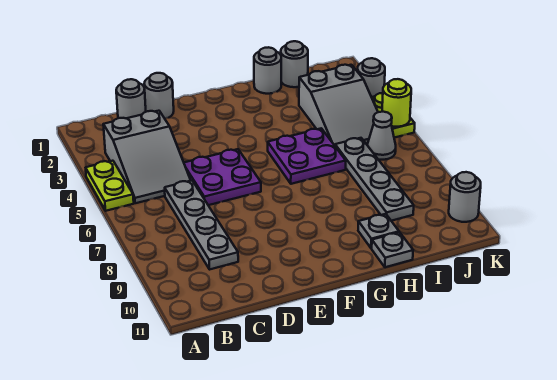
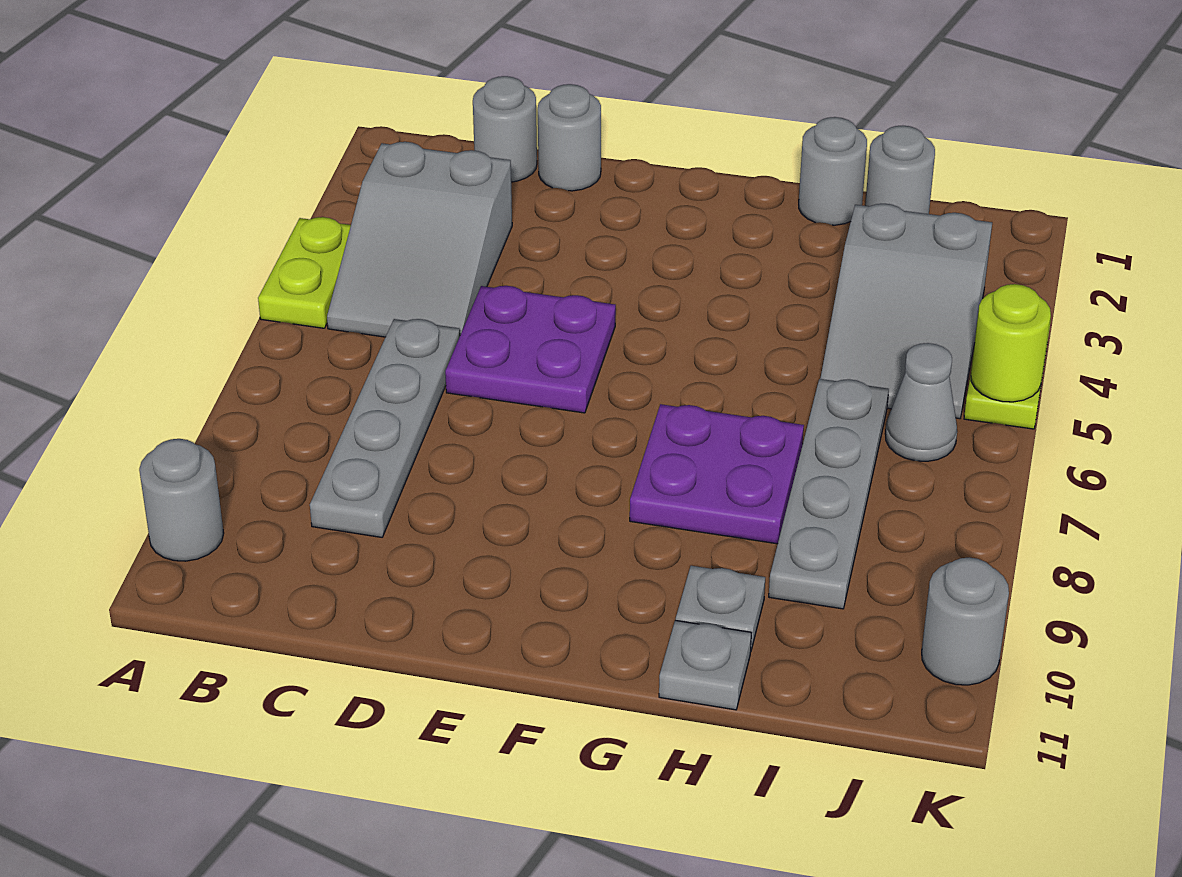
purple plate G5:H6 level 1 -> purple plate G7:H8 level 1
grey round brick K3 level 1 -> grey round brick A10 level 1

